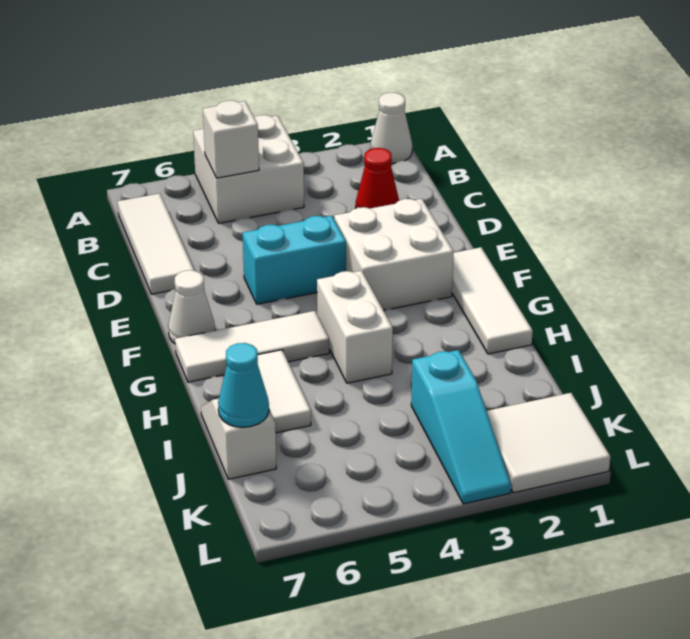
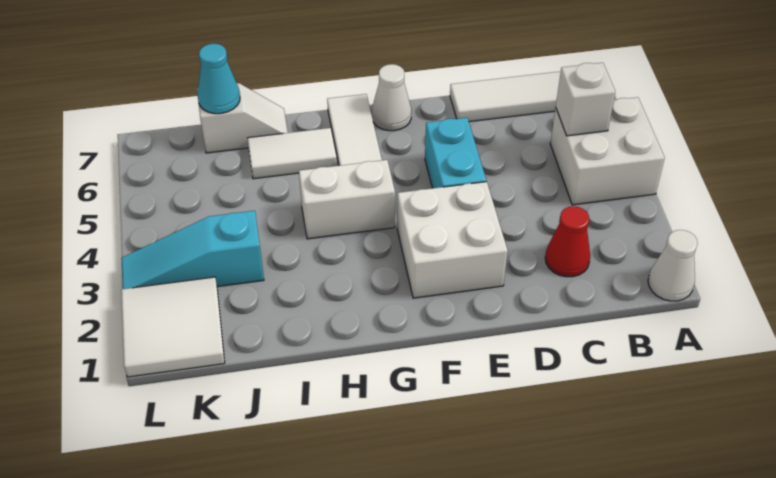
white tile F1:H1 level 1 -> none

